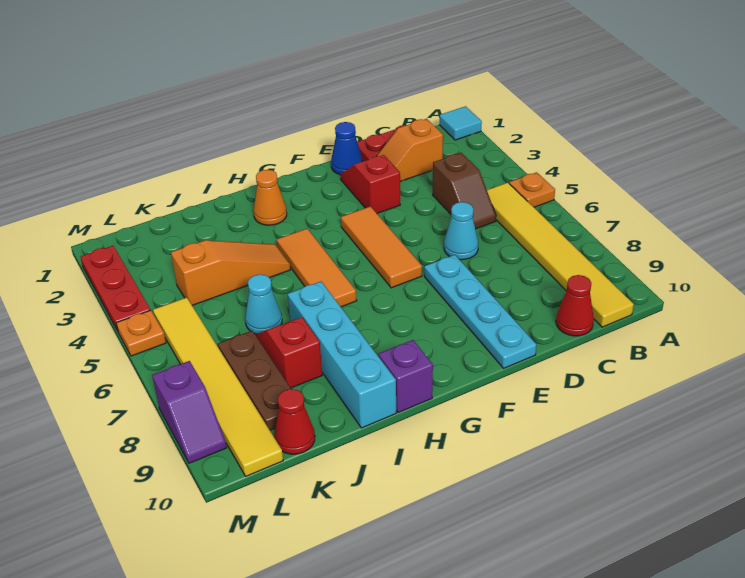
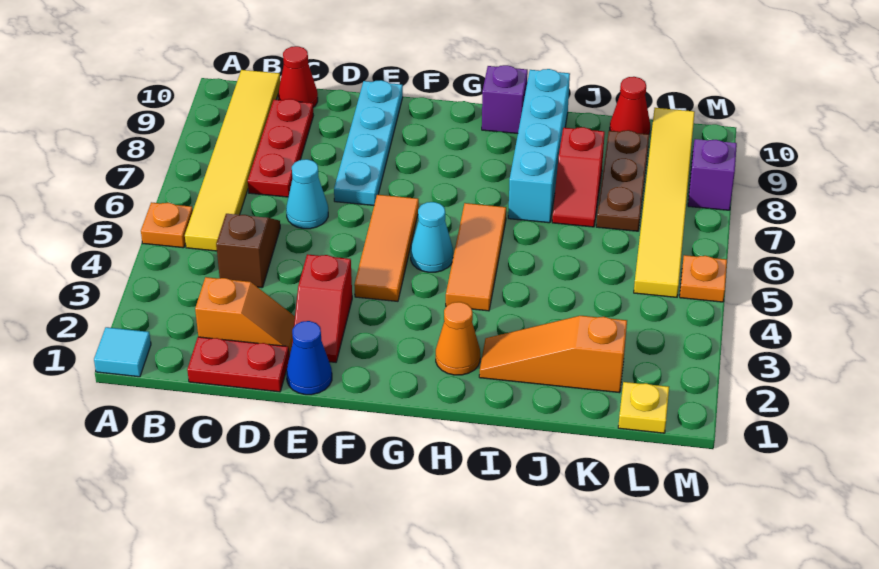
orange slope I4:K4 level 1 top K -> orange slope I2:K2 level 1 top K
cyan cone J6 level 1 -> cyan cone G5 level 1
none -> yellow plate L1 level 1
red plate M2:M4 level 1 -> red plate C7:C9 level 1

